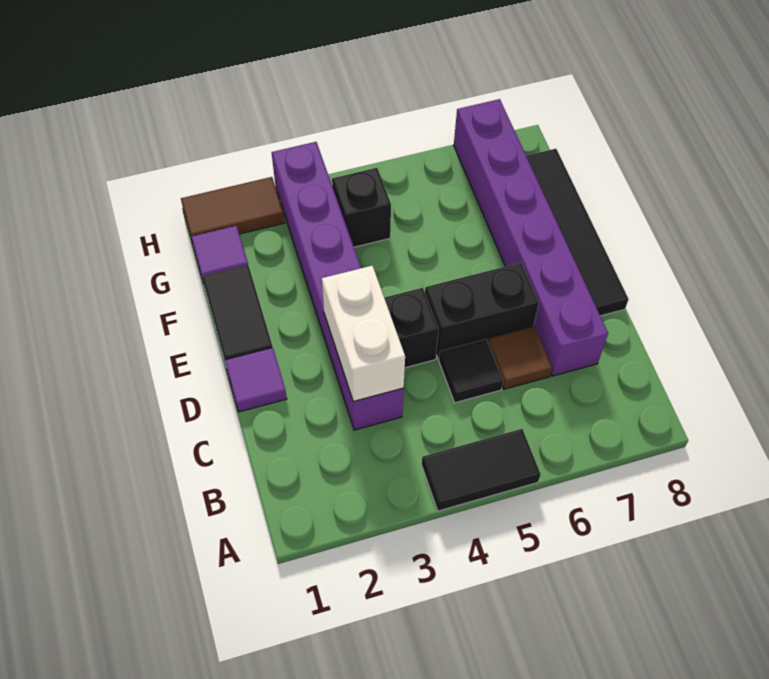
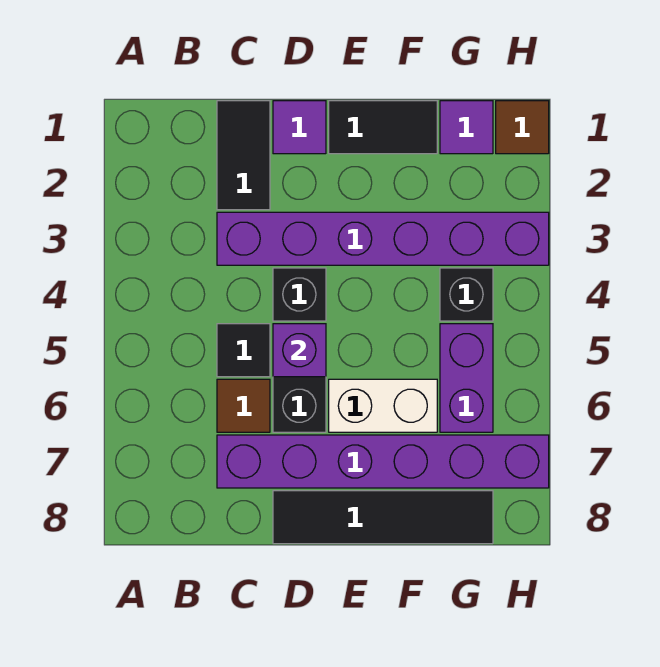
black tile A4:A5 level 1 -> black tile C1:C2 level 1
white brick C3:D3 level 2 -> white brick E6:F6 level 1
none -> purple brick D5 level 2
none -> purple brick G5:G6 level 1
brown tile H1:H2 level 1 -> brown tile H1 level 1

